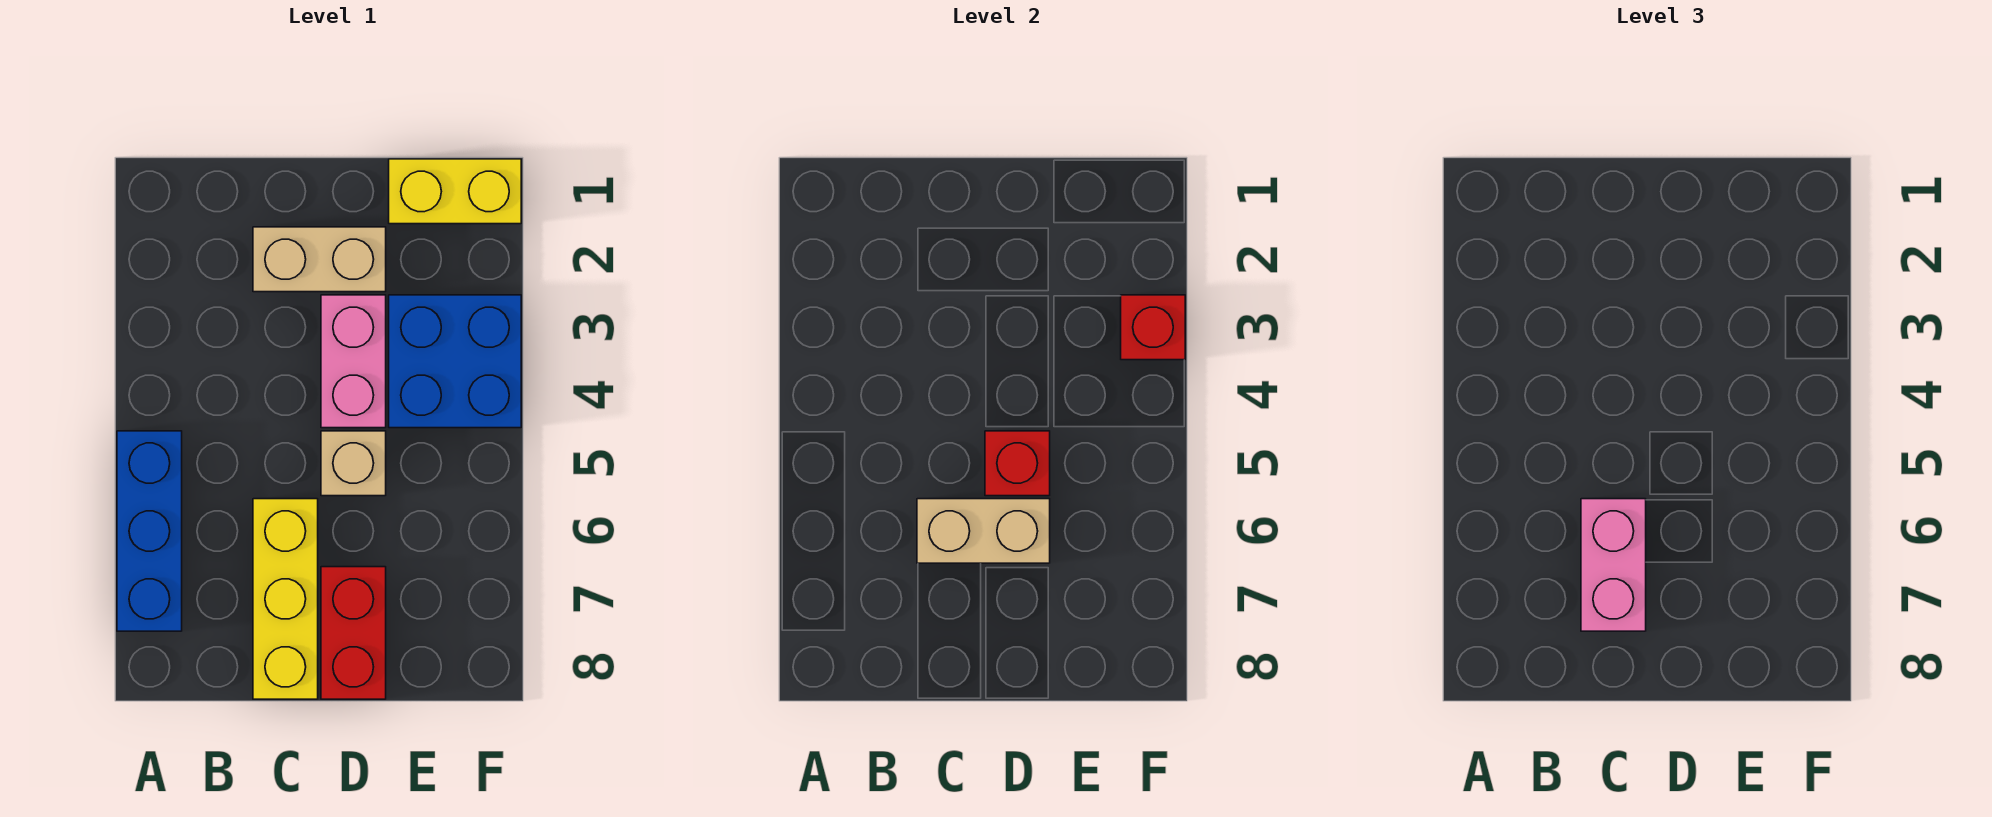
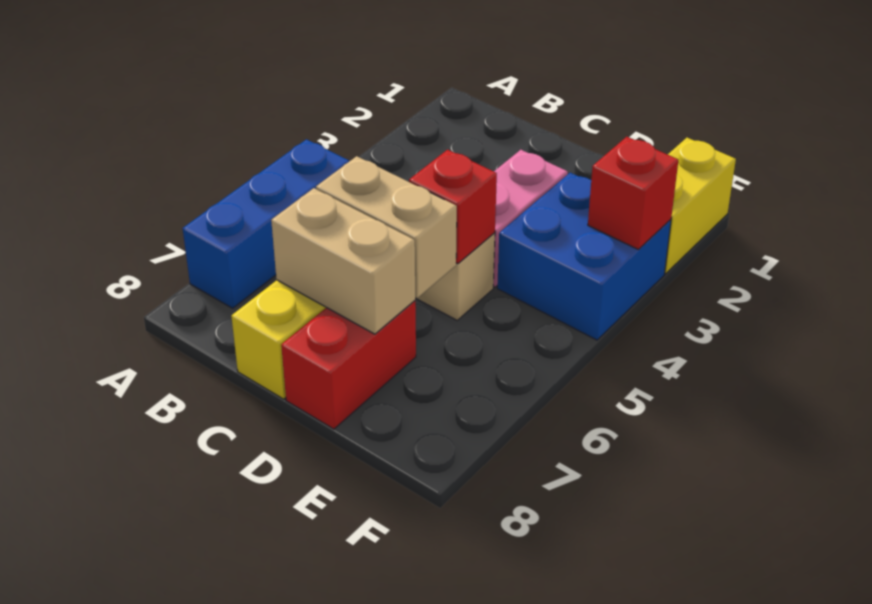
tan brick C2:D2 level 1 -> tan brick C7:D7 level 2
pink brick C6:C7 level 3 -> none
yellow brick E1:F1 level 1 -> yellow brick F1:F2 level 1

